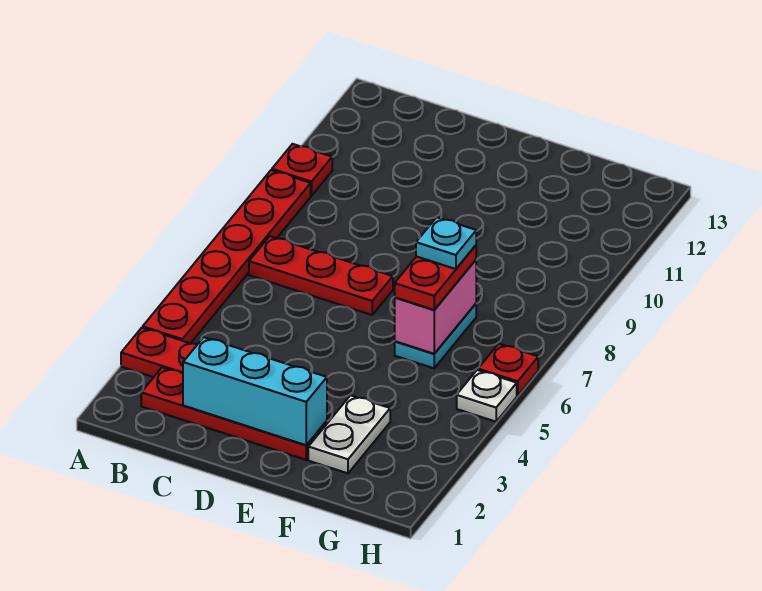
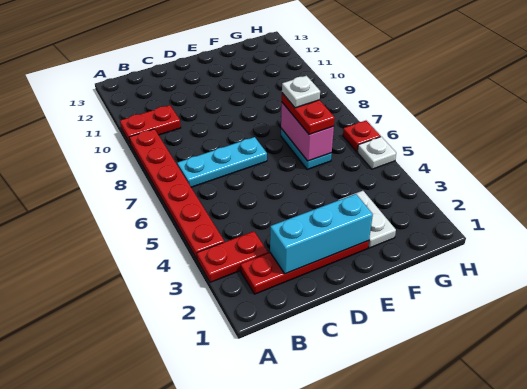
red plate A10 level 1 -> red plate A10:B10 level 1
red plate B7:D7 level 1 -> cyan plate B7:D7 level 1
cyan plate F7 level 4 -> white plate F7 level 4

